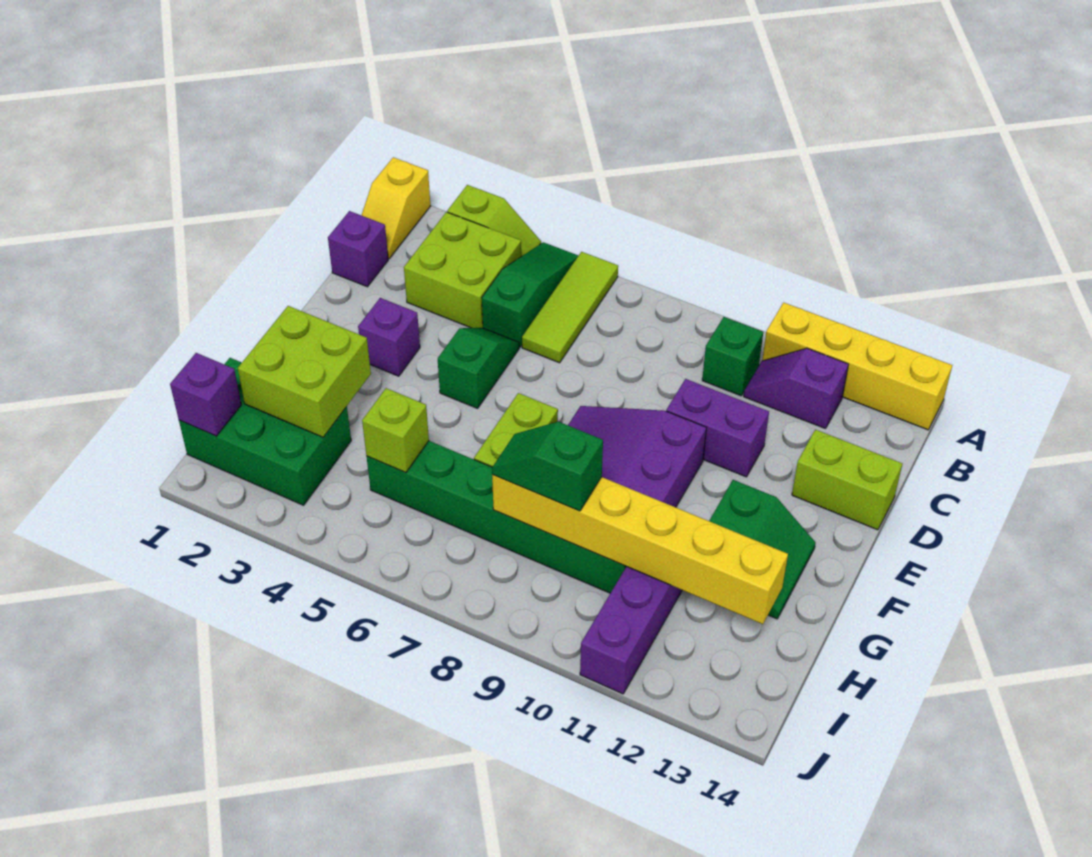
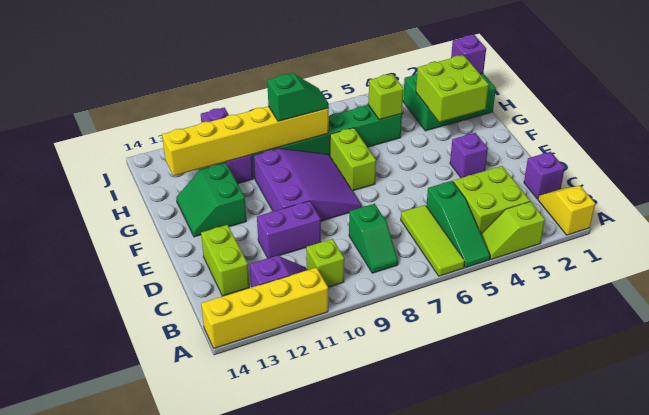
green brick B10 level 1 -> lime brick B10 level 1
green slope D5:E5 level 1 top E -> green slope B8:C8 level 1 top C
lime brick D13:D14 level 1 -> lime brick C13:D13 level 1

